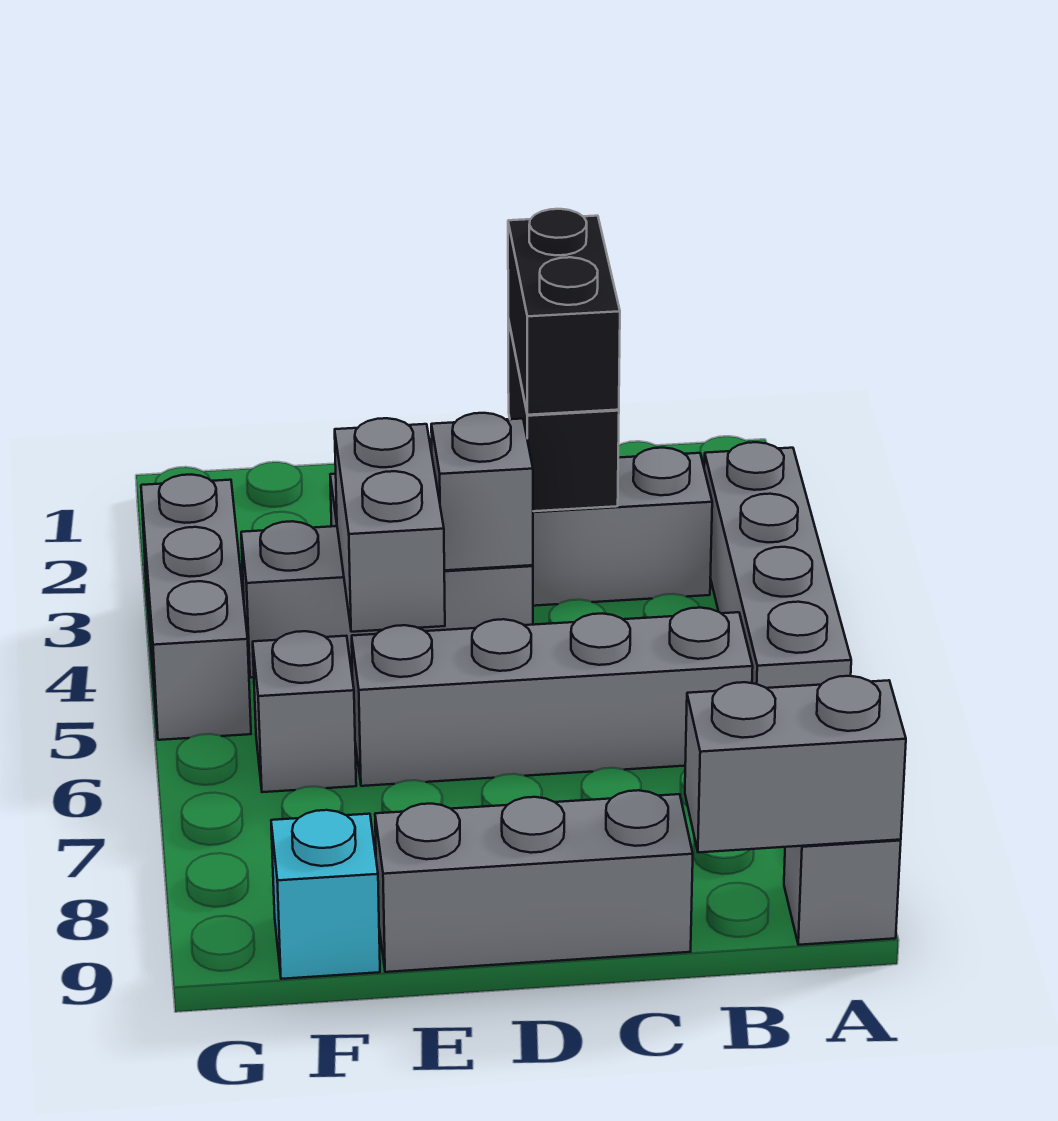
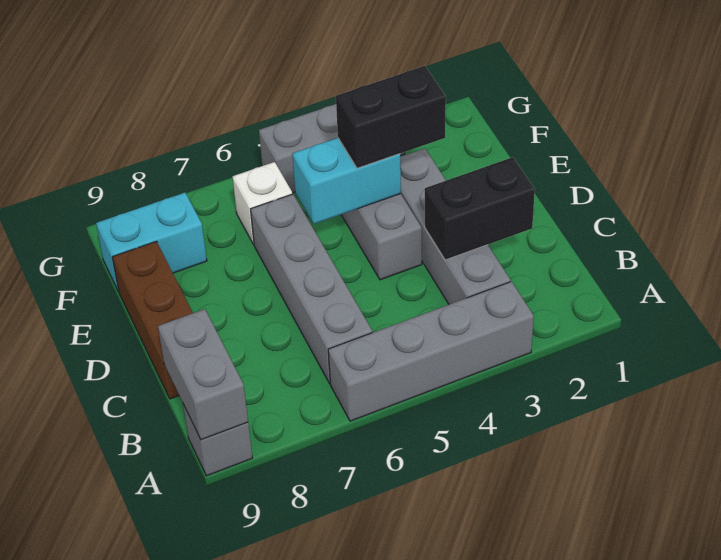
black brick C2:C3 level 3 -> black brick E3:E4 level 3
grey brick C9:E9 level 1 -> brown brick C9:E9 level 1
grey brick D4 level 2 -> none
grey brick E4:E5 level 2 -> cyan brick E4:E5 level 2
grey brick F6 level 1 -> white brick F6 level 1
cyan brick F9 level 1 -> cyan brick F8:F9 level 1

